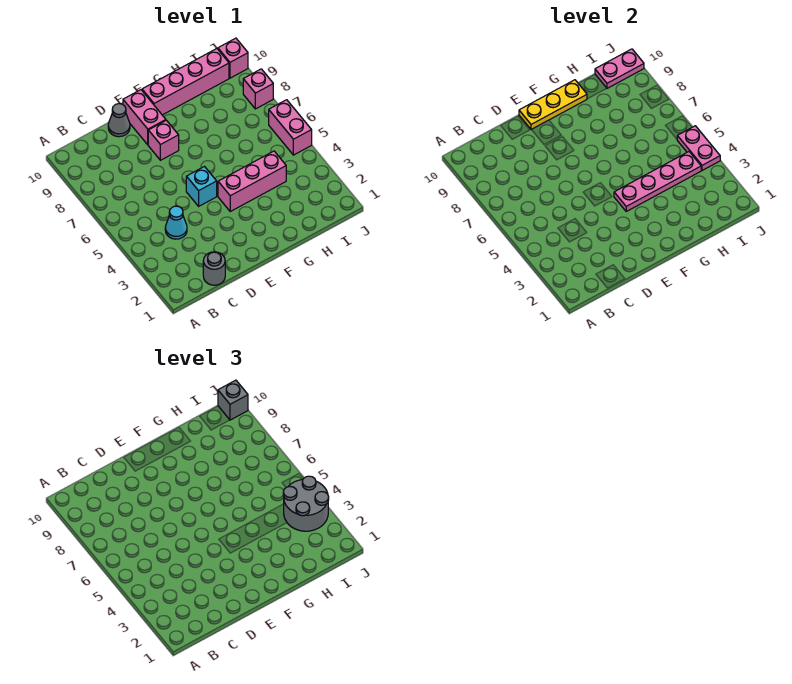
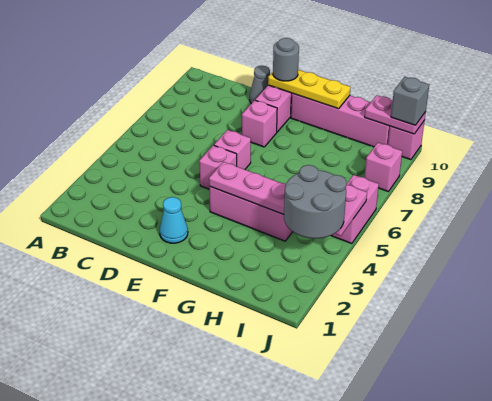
grey round brick C1 level 1 -> grey round brick E10 level 3
cyan cone C4 level 1 -> cyan cone E2 level 1
cyan brick E5 level 1 -> pink brick E5 level 1
none -> pink brick E6 level 1

